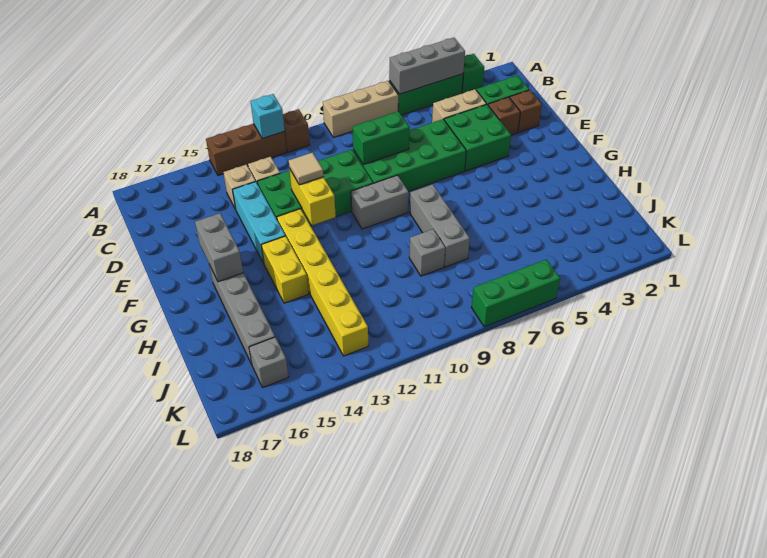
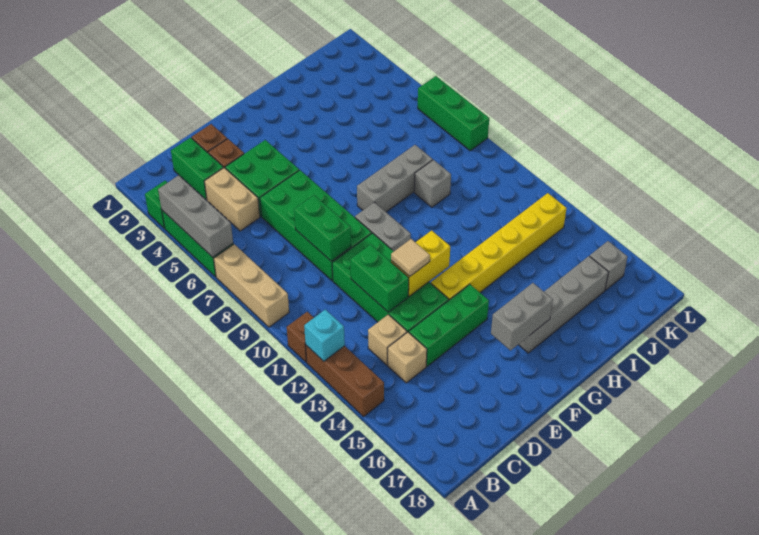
none -> green brick D11:D12 level 2
cyan brick D14:F14 level 1 -> green brick D14:F14 level 1
yellow brick G14:H14 level 1 -> none

